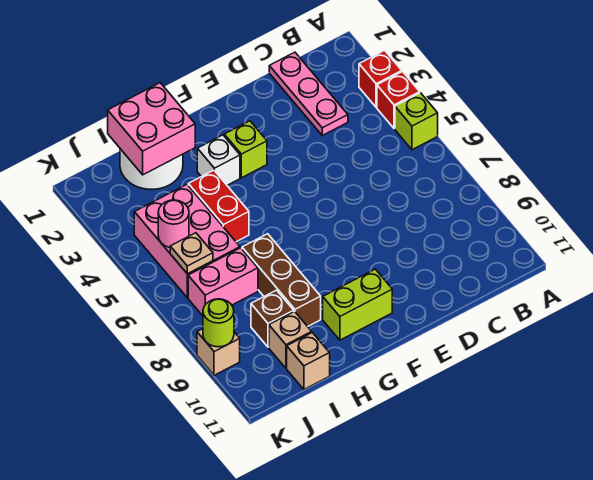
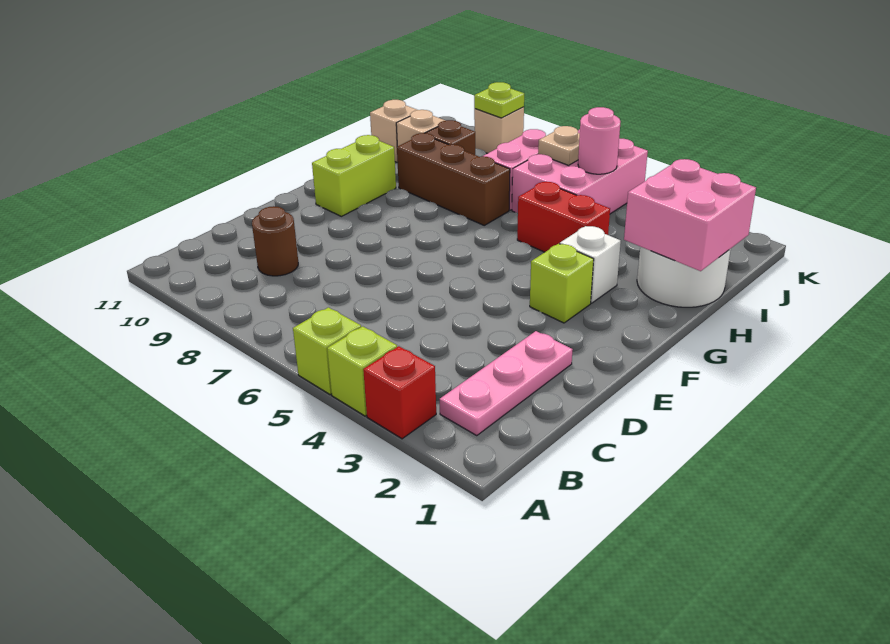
red brick A4 level 1 -> lime brick A4 level 1
pink plate C1:C3 level 1 -> pink plate B2:D2 level 1
none -> brown round brick C9 level 1
pink brick I4:J6 level 1 -> pink brick I5:K6 level 1
lime round brick K9 level 2 -> lime plate K9 level 2

